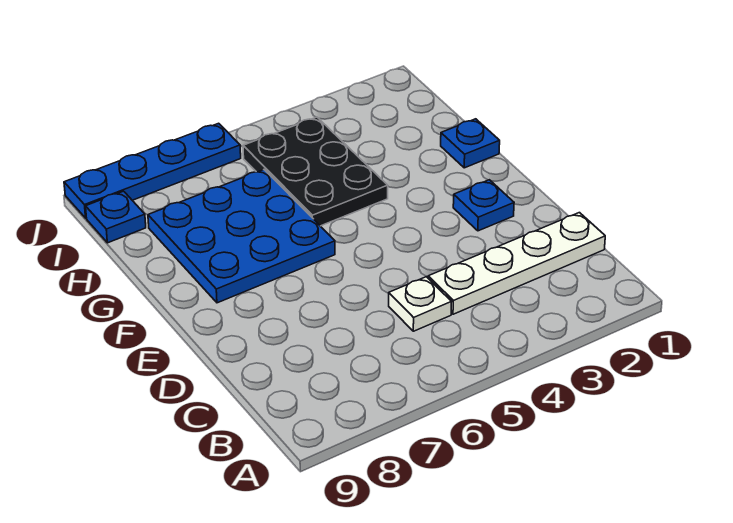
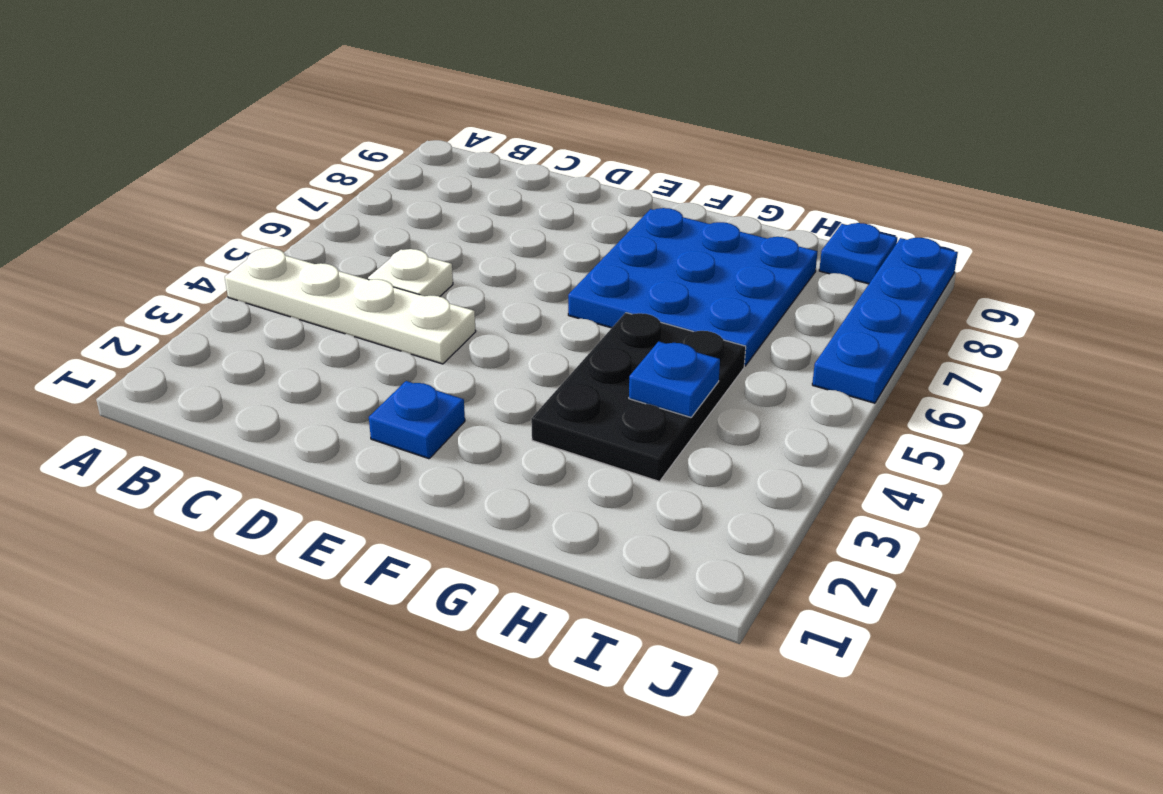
white plate C1:C4 level 1 -> white plate A4:D4 level 1
blue plate G1 level 1 -> blue plate H4 level 2
black plate G4:I5 level 1 -> black plate G3:H5 level 1

